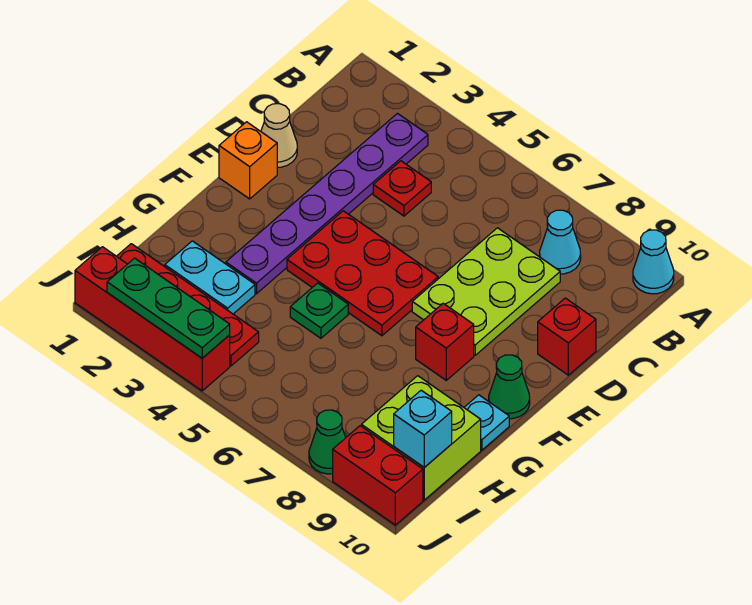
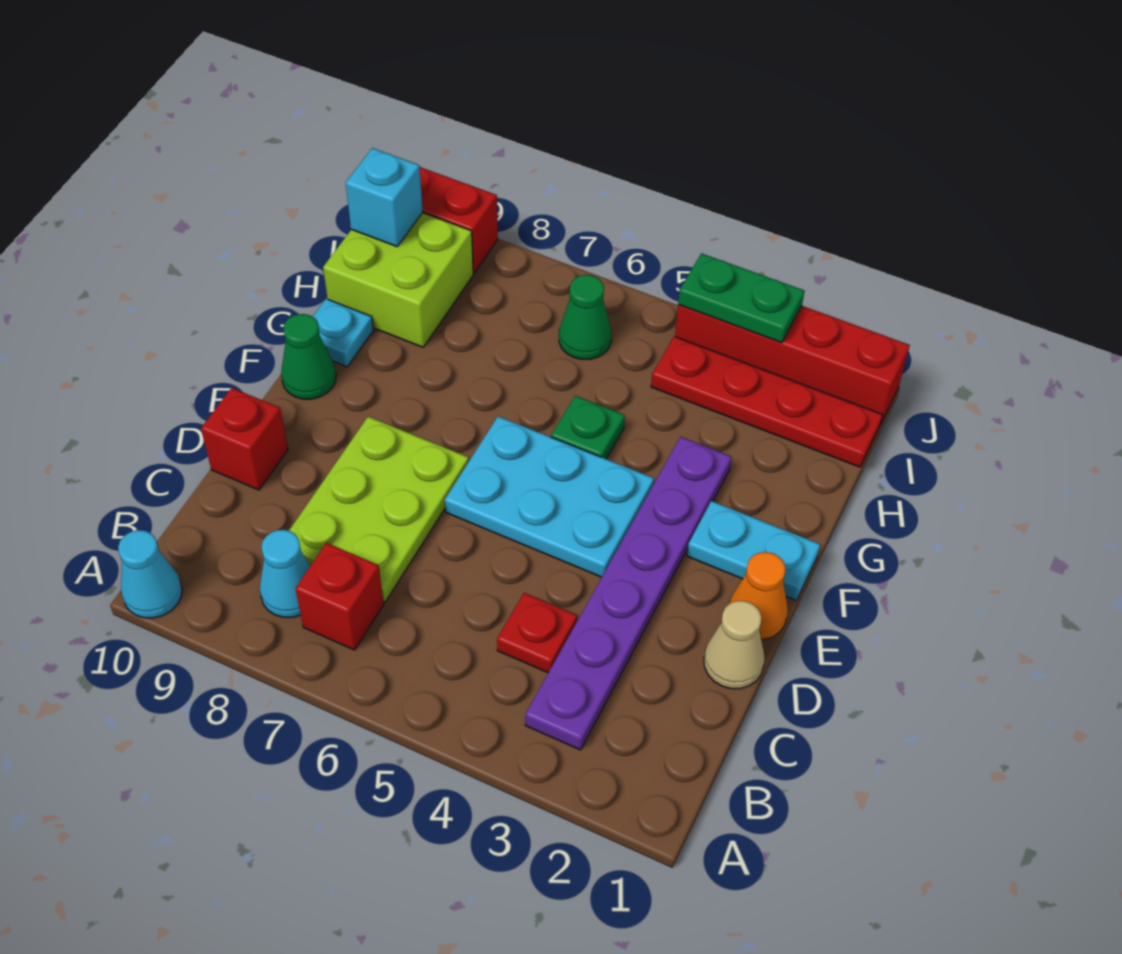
orange brick E1 level 1 -> orange cone E1 level 1
red plate E4:F6 level 1 -> cyan plate E4:F6 level 1
red brick F8 level 1 -> red brick B7 level 1
cyan plate H2:H3 level 1 -> cyan plate F1:F2 level 1
green plate J2:J4 level 2 -> green plate J3:J4 level 2
green cone J8 level 1 -> green cone I6 level 1

